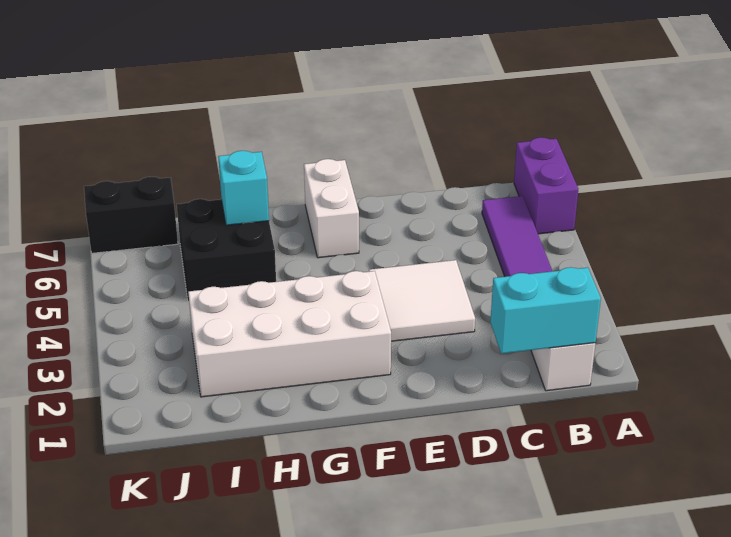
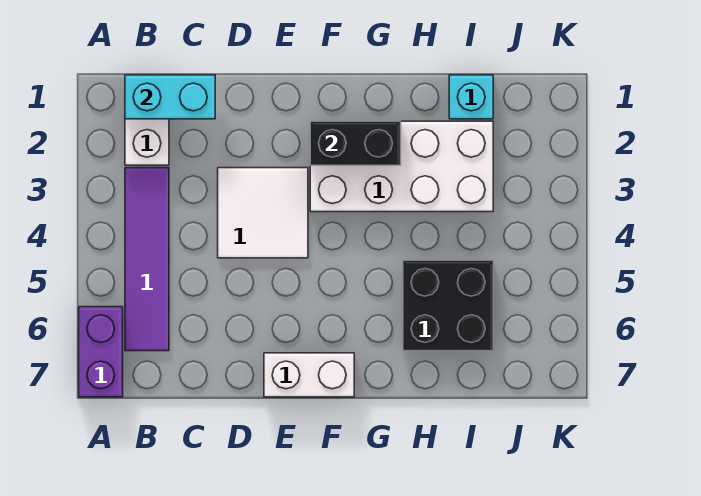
white brick F6:F7 level 1 -> white brick E7:F7 level 1
cyan brick H6 level 2 -> cyan brick I1 level 1
black brick J7:K7 level 1 -> black brick F2:G2 level 2

